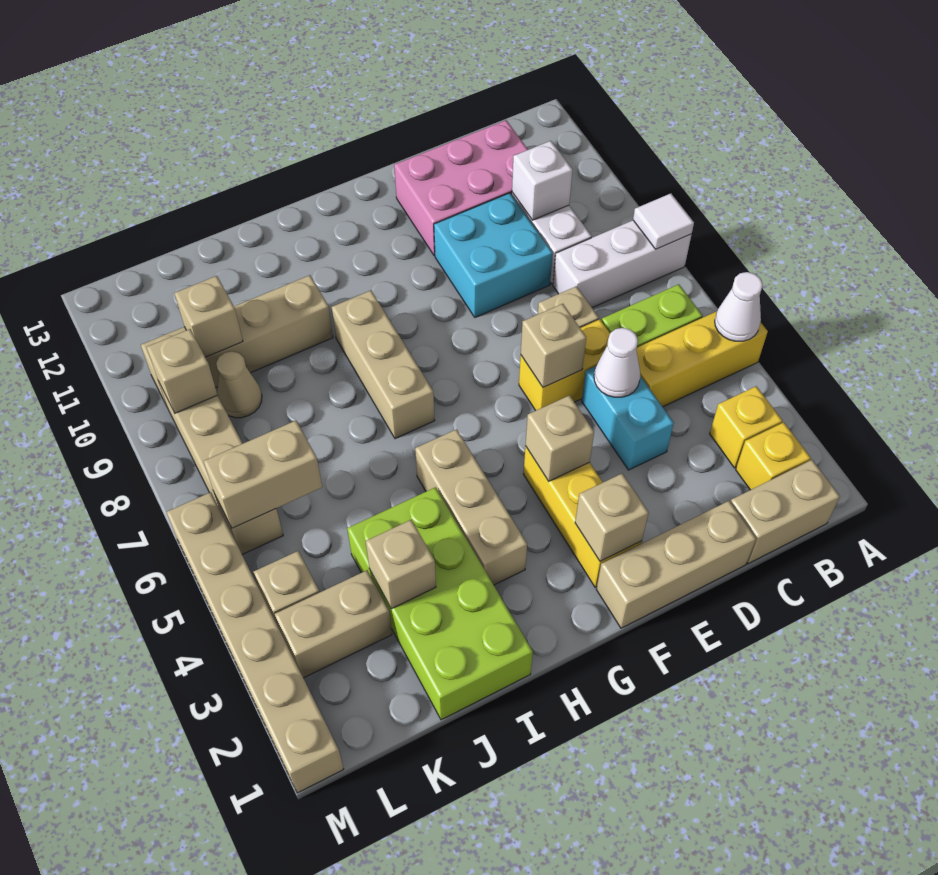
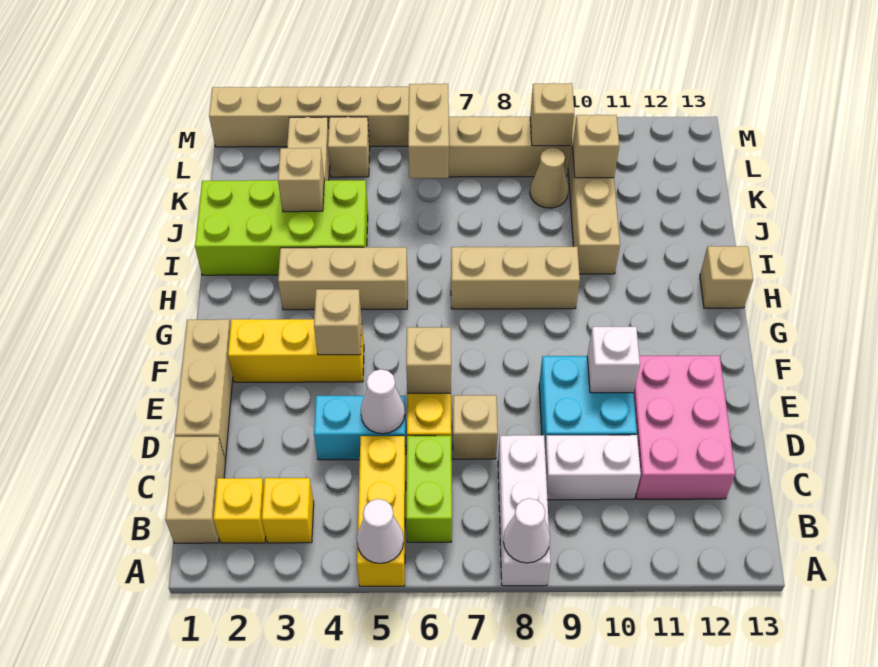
white tile A8 level 2 -> white cone A8 level 2
white brick C10 level 2 -> white brick E10 level 2
tan brick F2 level 2 -> tan brick H13 level 1

